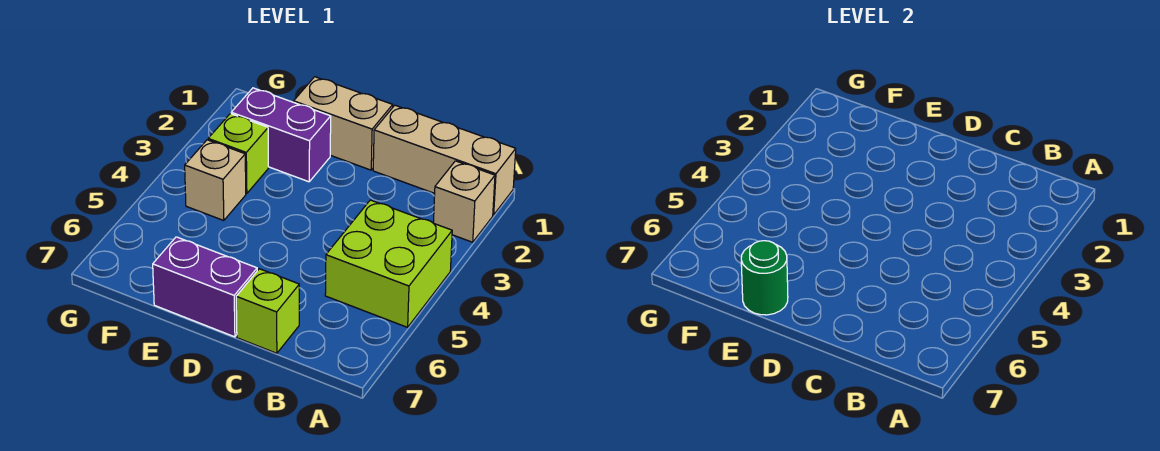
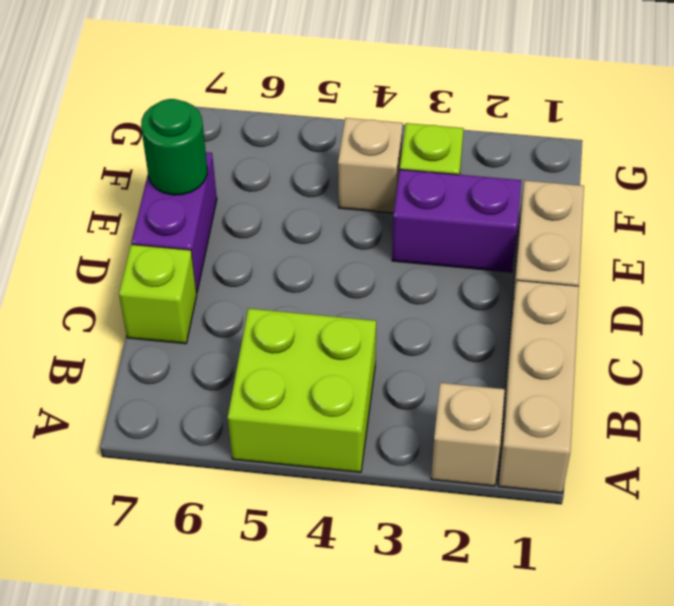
purple brick E2:F2 level 1 -> purple brick E2:E3 level 1

